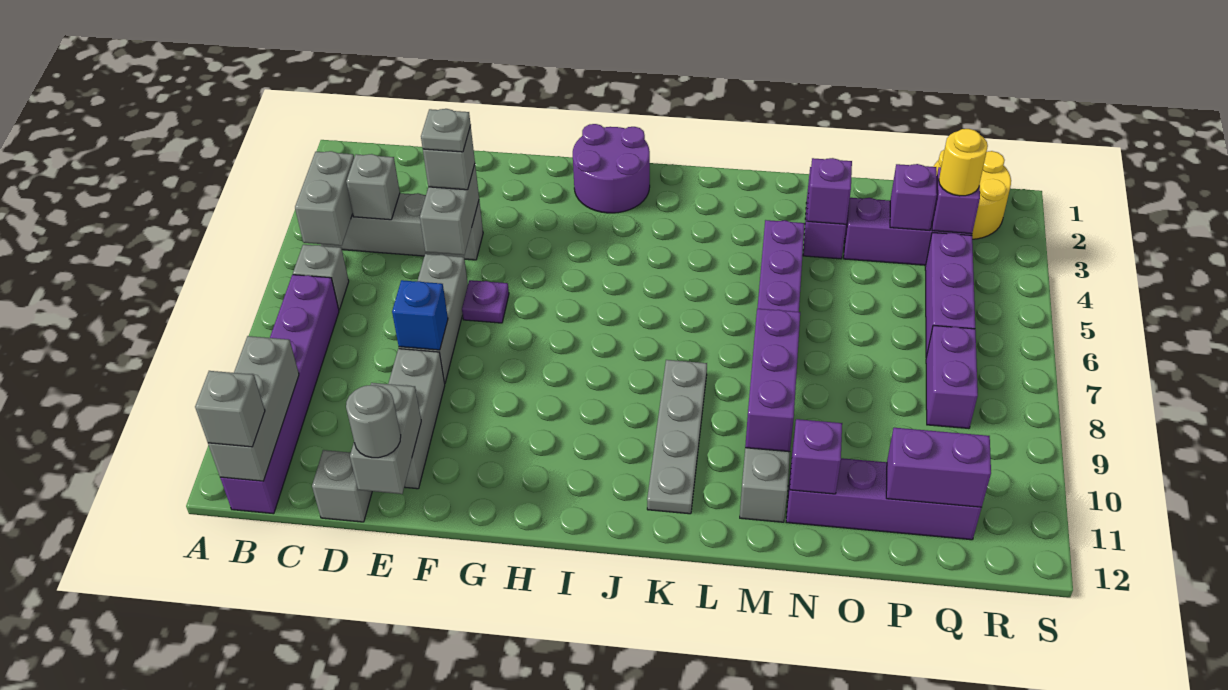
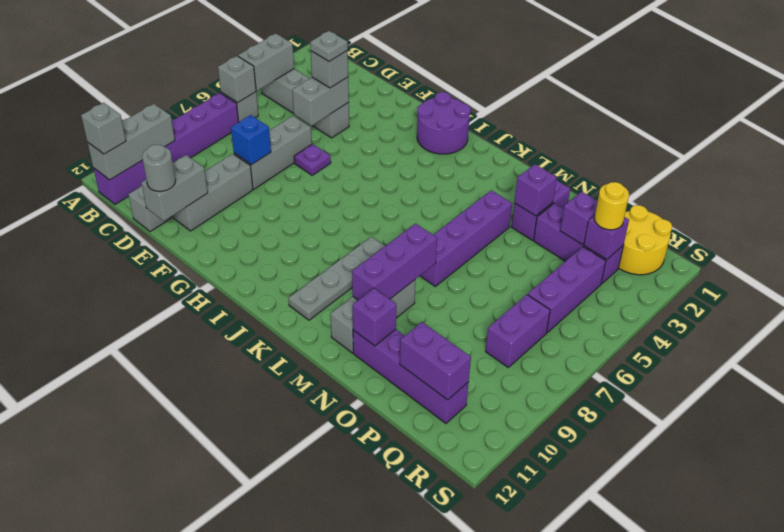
grey brick C4 level 2 -> grey brick B6 level 2

